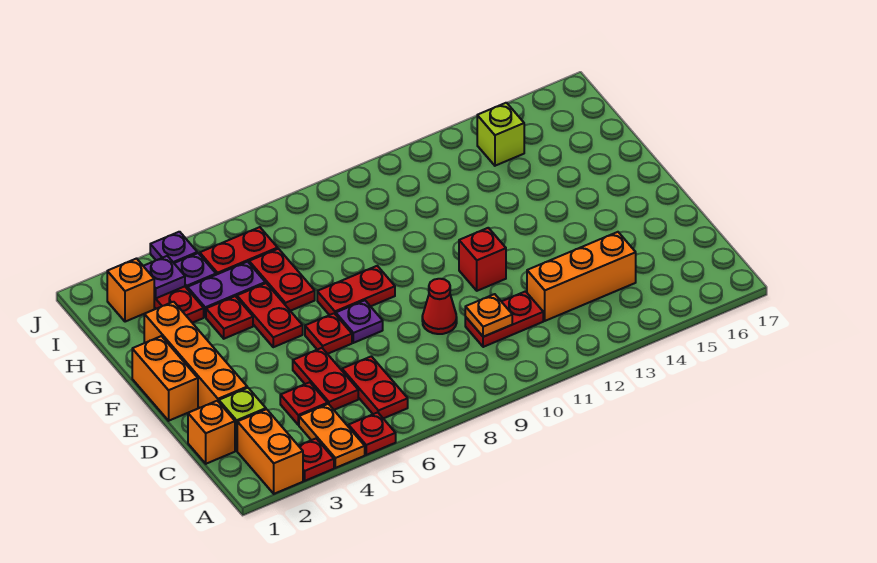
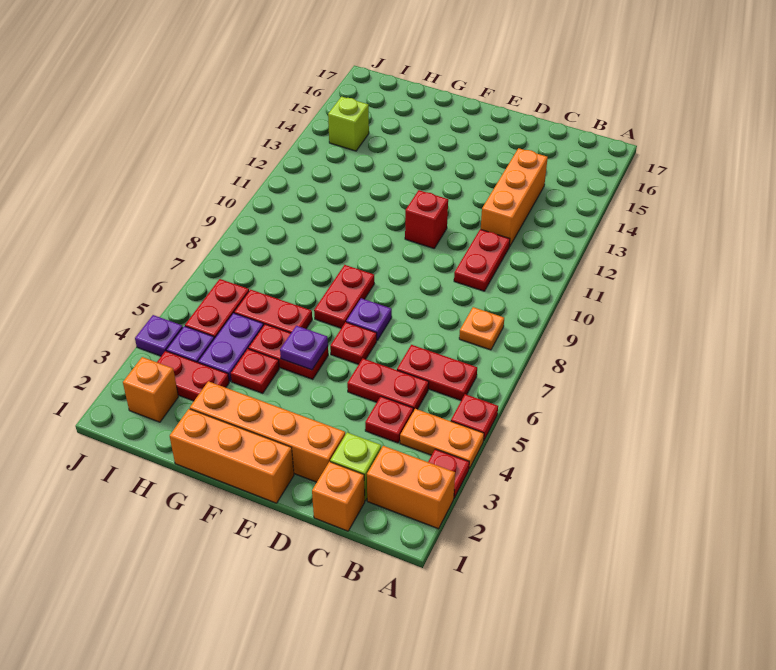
orange plate C10 level 2 -> orange plate B8 level 1
red cone D9 level 1 -> none
orange brick E1:F1 level 1 -> orange brick E1:G1 level 1
purple plate I3 level 2 -> purple plate F5 level 2

